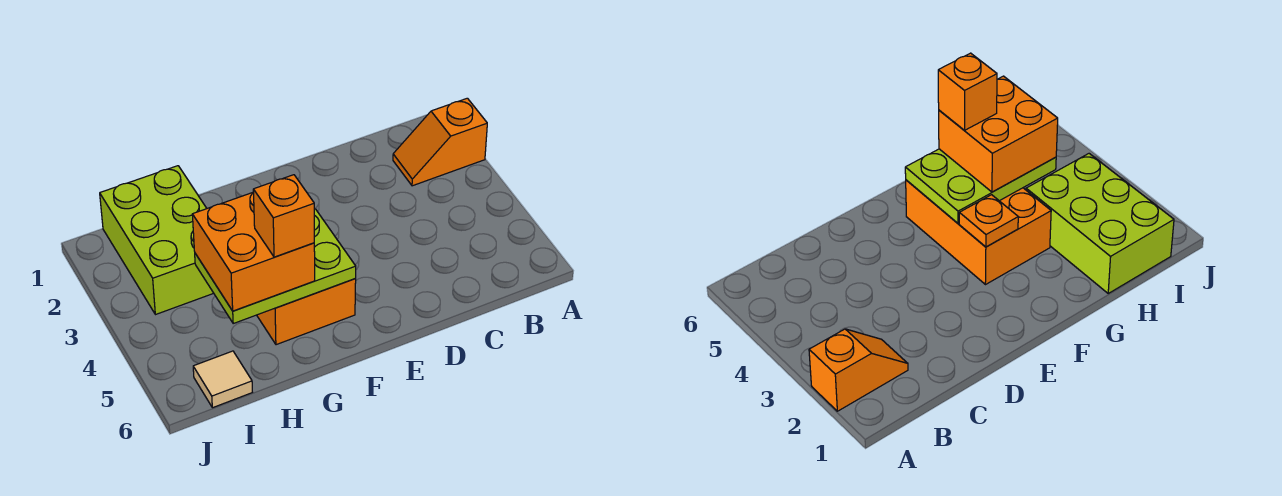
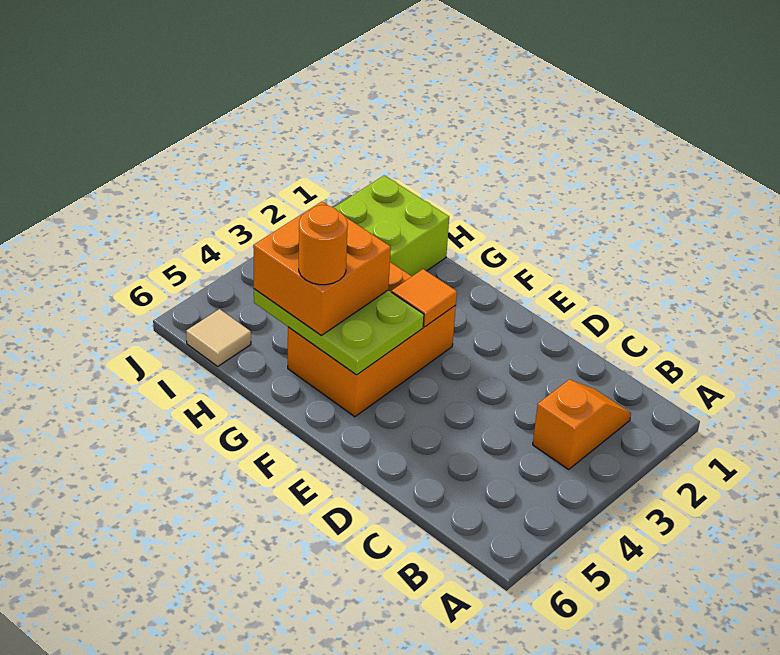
orange slope A2:B2 level 1 top A -> orange slope B2:B3 level 1 top 3
orange plate F3 level 2 -> orange tile F3 level 2
orange brick G5 level 4 -> orange round brick G5 level 4

